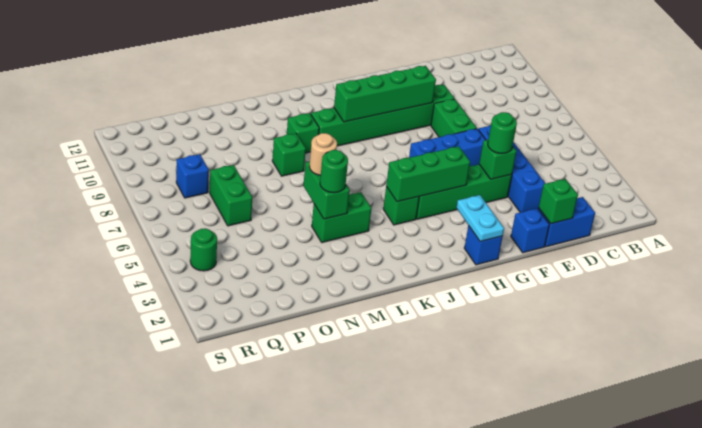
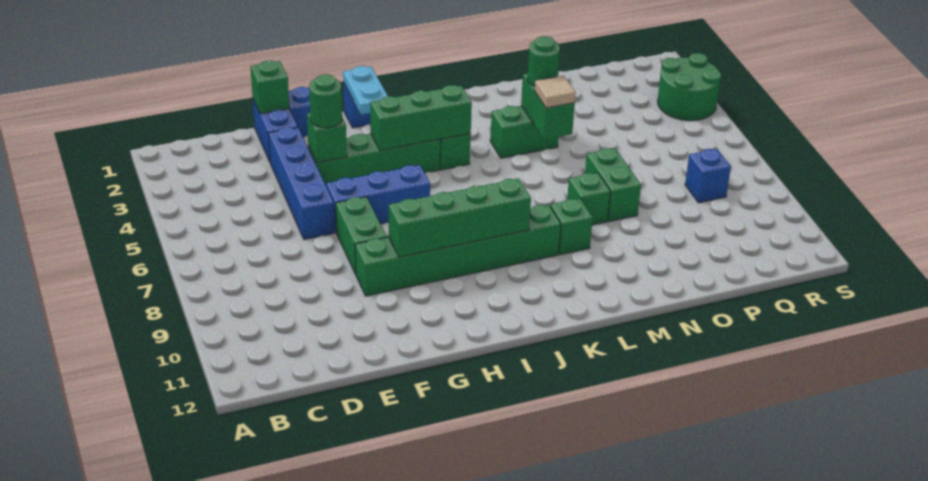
blue brick D1:E1 level 1 -> blue brick E1:E2 level 1
tan round brick M5 level 3 -> tan tile M5 level 3
green brick P6:P7 level 1 -> green brick N7:N8 level 1
green round brick R4 level 1 -> green round brick R3:S4 level 1

